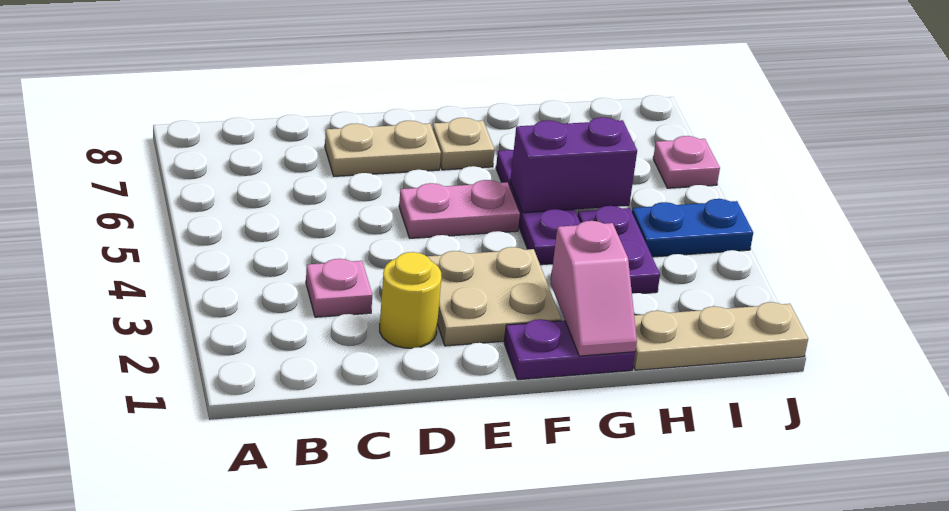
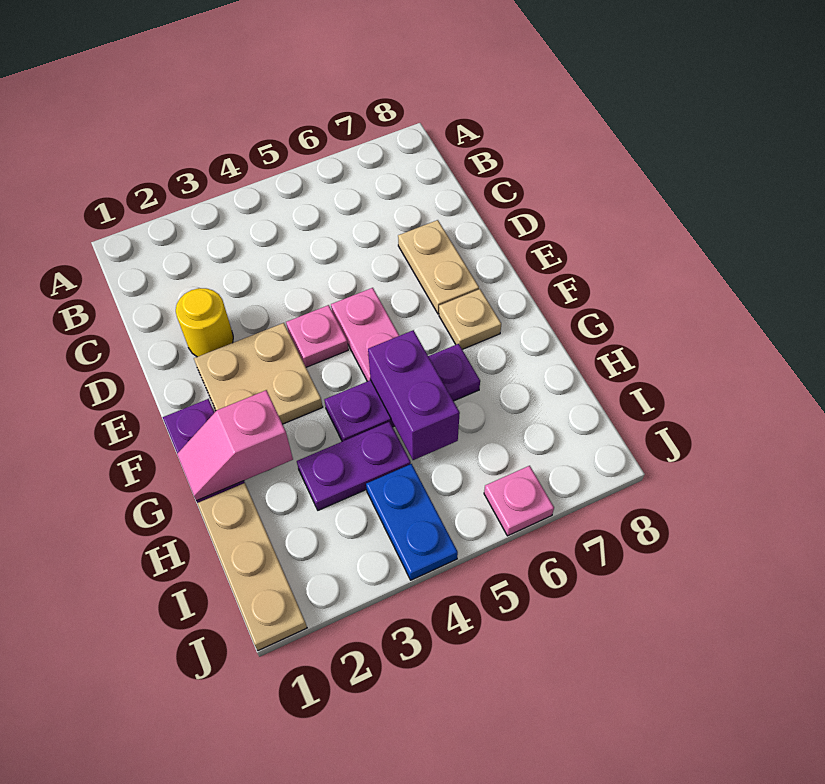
pink plate C3 level 1 -> pink plate E4 level 1

